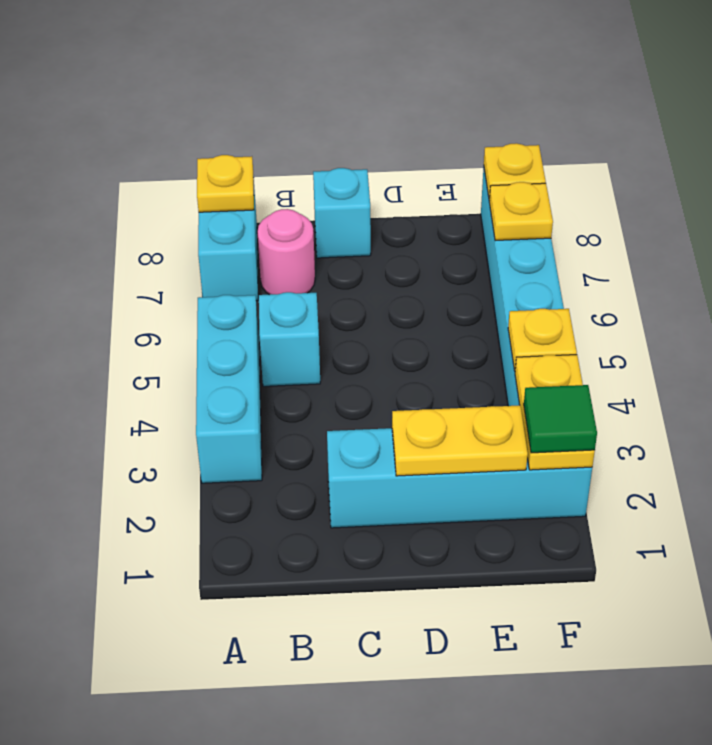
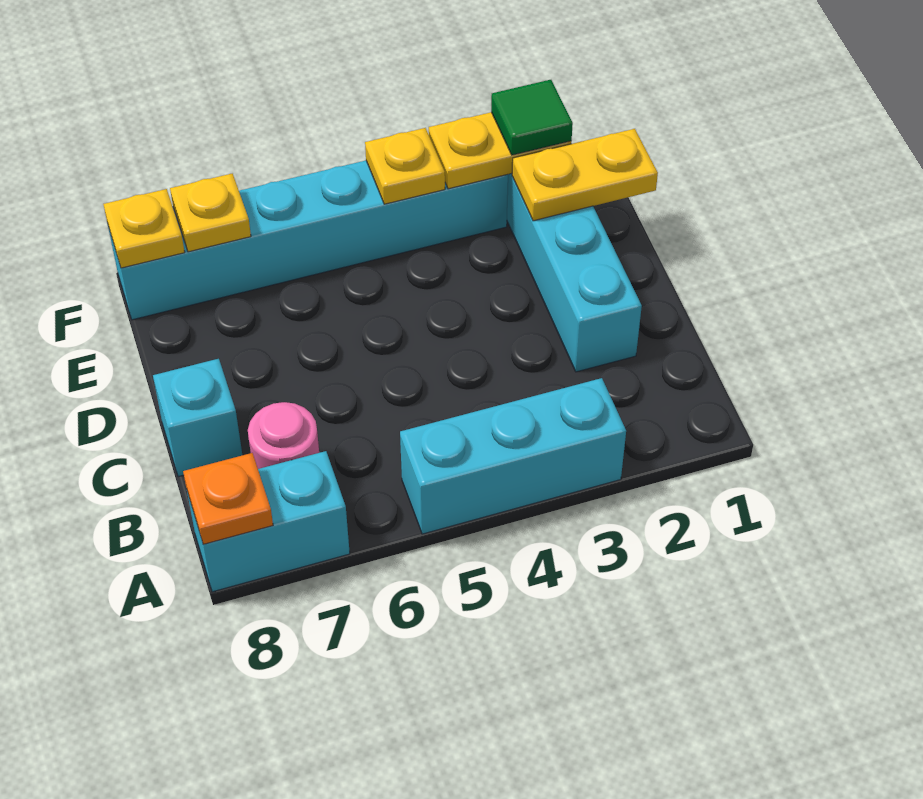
yellow plate A8 level 2 -> orange plate A8 level 2
cyan brick B5 level 1 -> none
yellow plate D2:E2 level 2 -> yellow plate E1:E2 level 2

